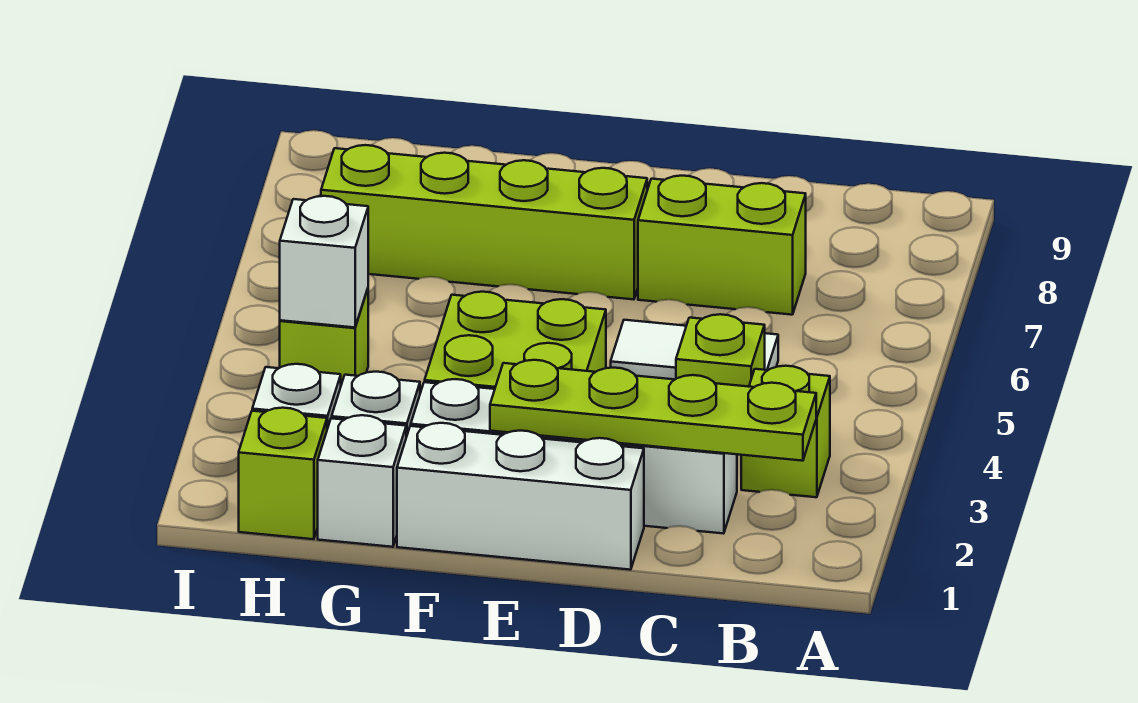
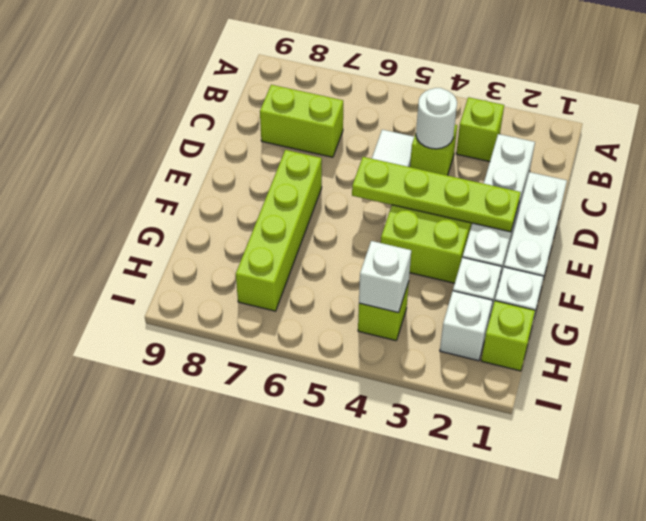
lime plate B2:E2 level 2 -> lime plate E2:E5 level 2
none -> white round brick C4 level 2
lime brick C7:D7 level 1 -> lime brick C7:C8 level 1

